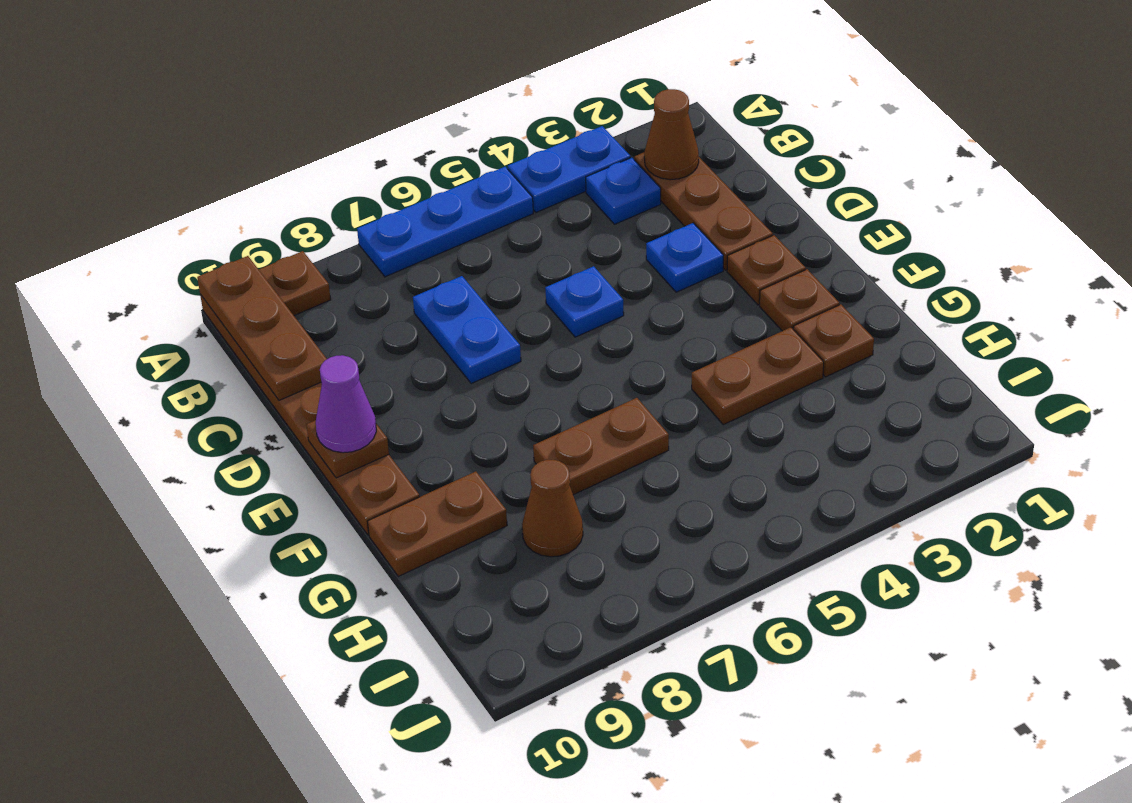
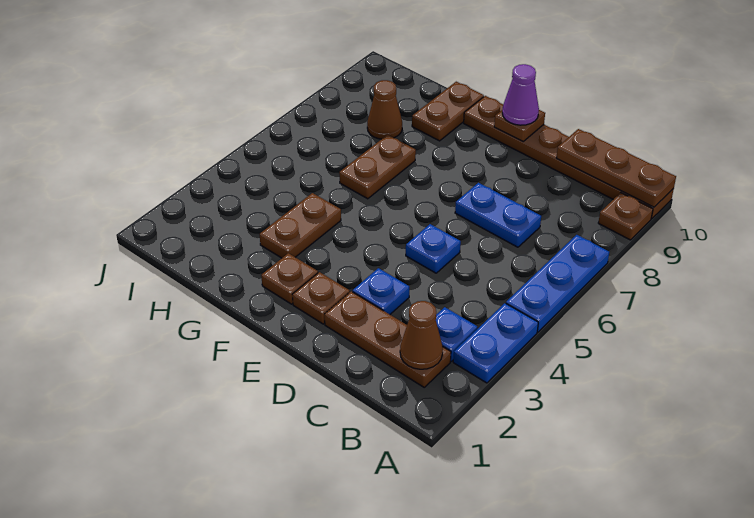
brown plate G2 level 1 -> none

